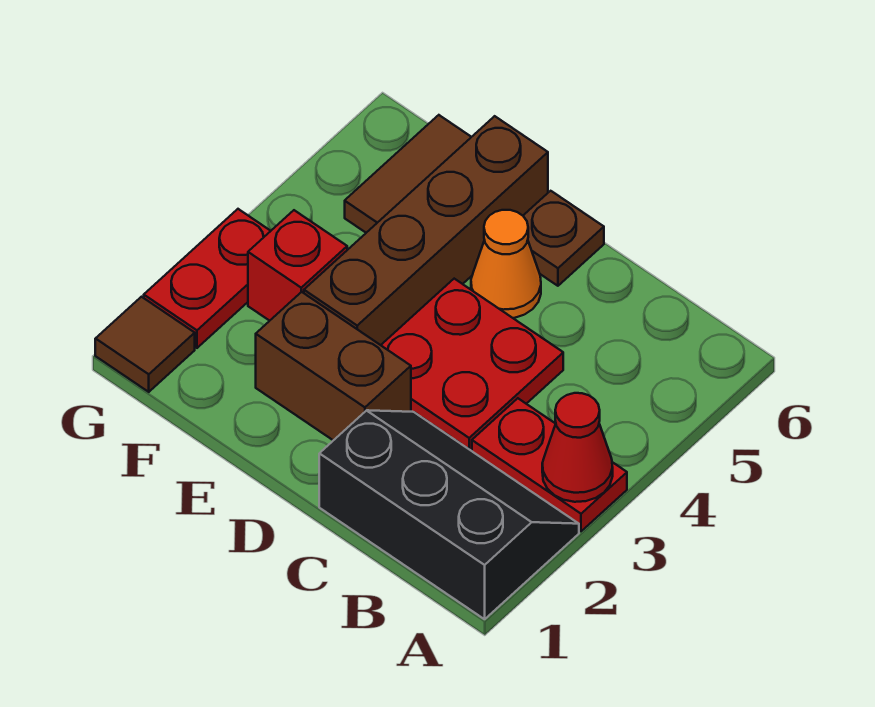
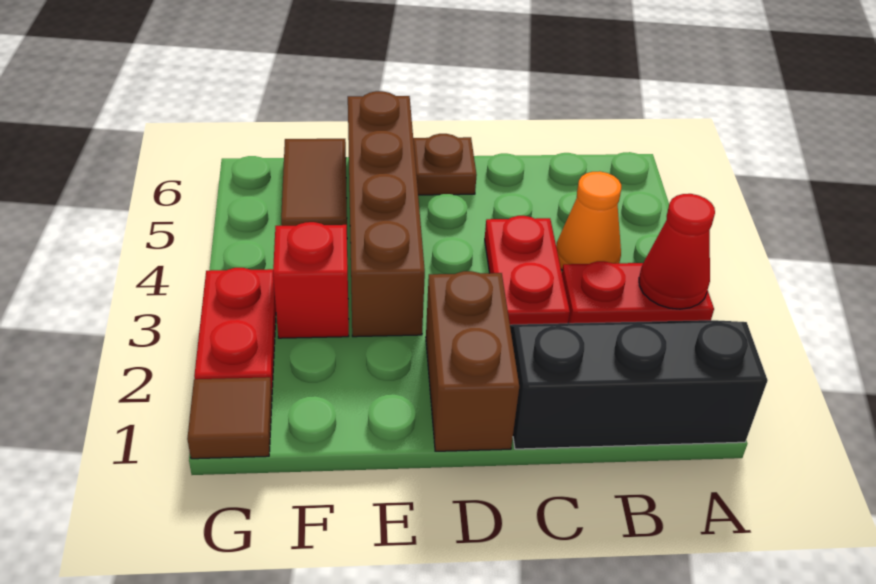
red plate C3:D4 level 1 -> red plate C3:C4 level 1
brown brick D2:E2 level 1 -> brown brick D1:D2 level 1
orange cone D5 level 1 -> orange cone B4 level 1

